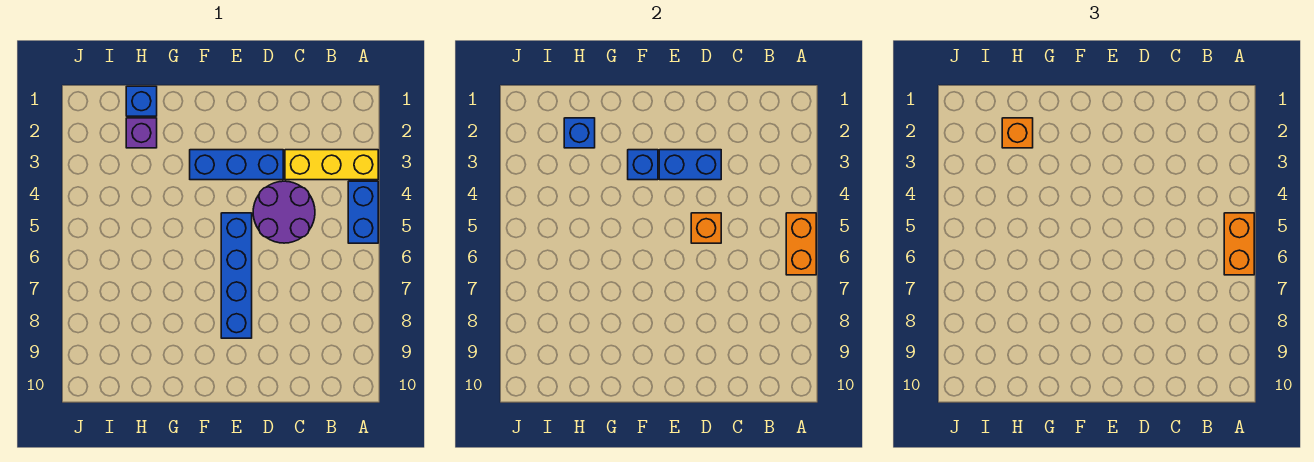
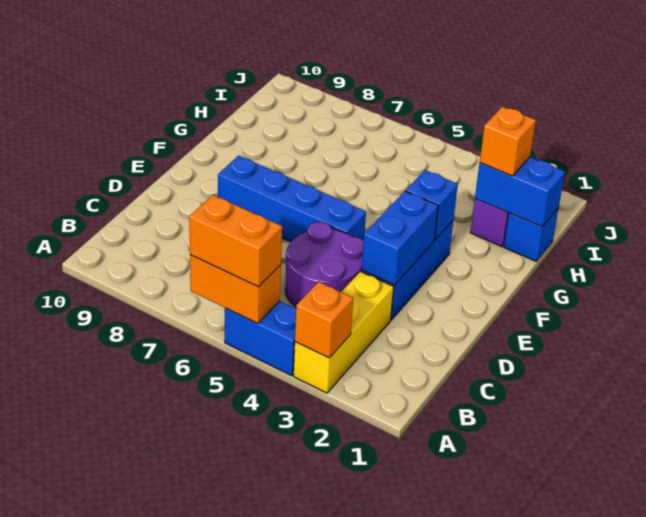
orange brick D5 level 2 -> orange brick A3 level 2
blue brick H2 level 2 -> blue brick H1:H2 level 2

